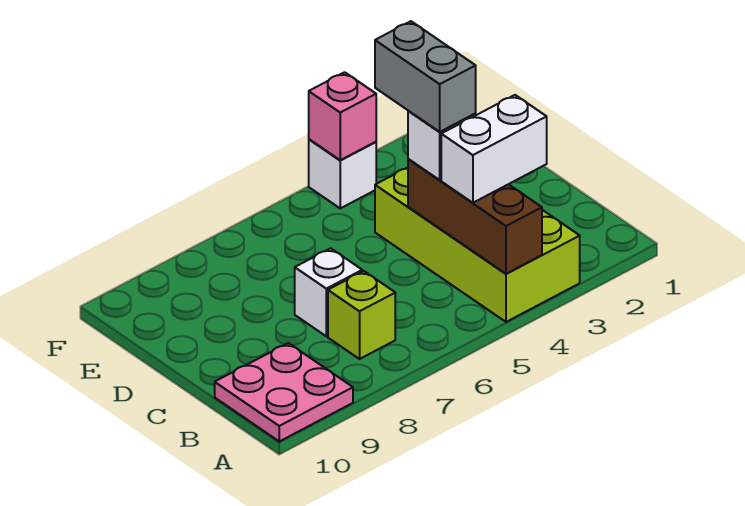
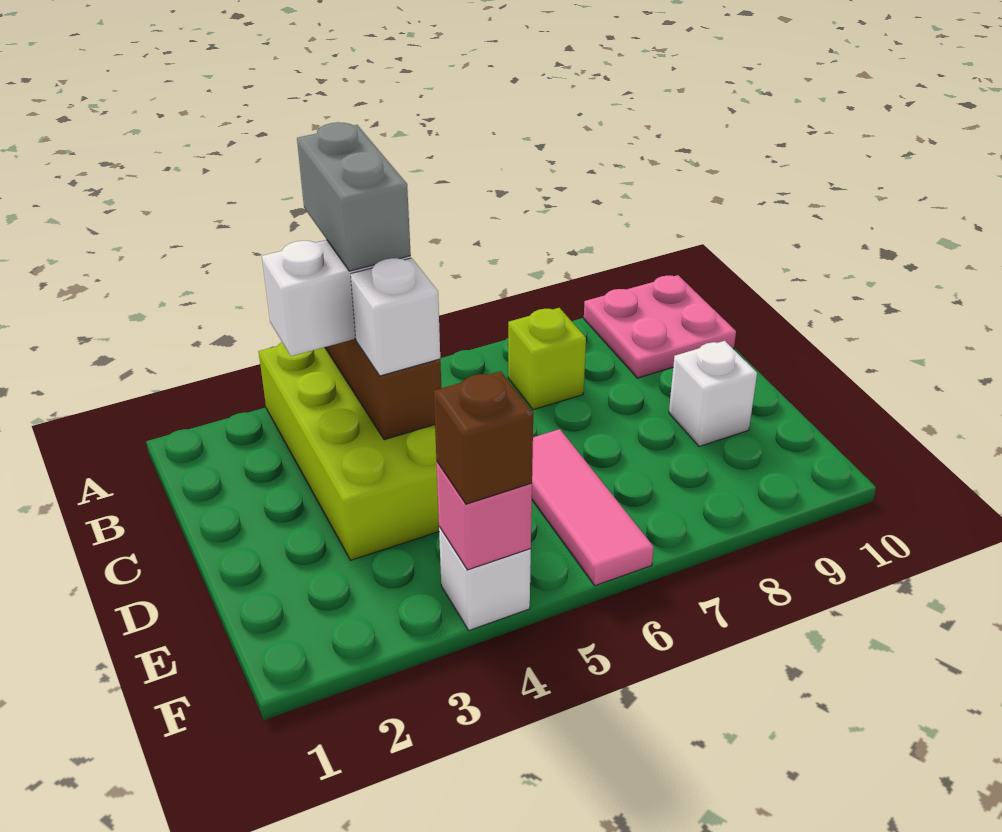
grey brick C4:D4 level 4 -> grey brick A4:B4 level 4
white brick C7 level 1 -> white brick D9 level 1
none -> pink tile D6:F6 level 1
none -> brown brick F4 level 3

